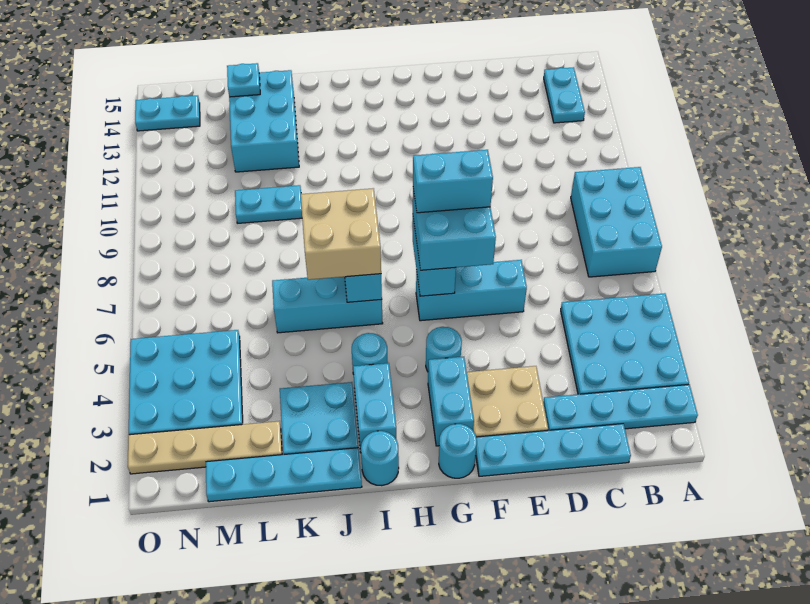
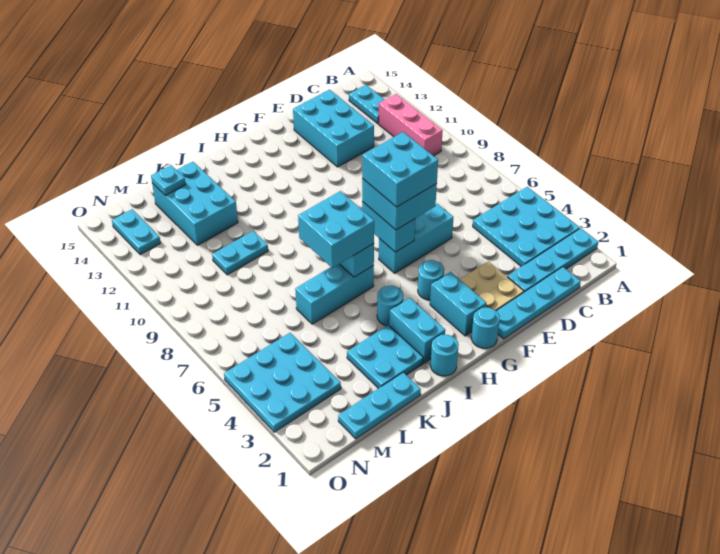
cyan brick A7:B9 level 1 -> cyan brick D12:E14 level 1
none -> pink brick B10:B12 level 1
cyan brick F7:G7 level 4 -> cyan brick F6:G7 level 4
tan brick I6:J7 level 3 -> cyan brick I6:J7 level 3
cyan plate J1:M1 level 1 -> cyan plate K1:M1 level 1
tan plate L2:O2 level 1 -> none
cyan plate N14:O14 level 1 -> cyan plate N13:N14 level 1

